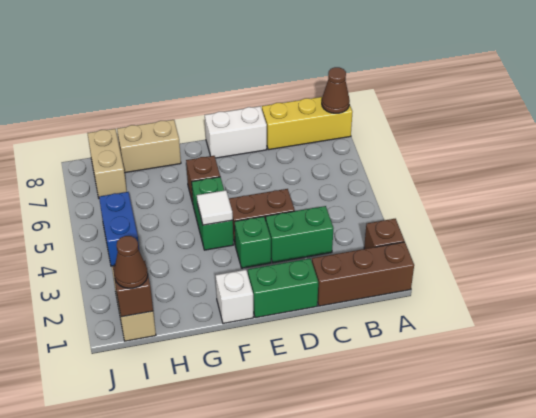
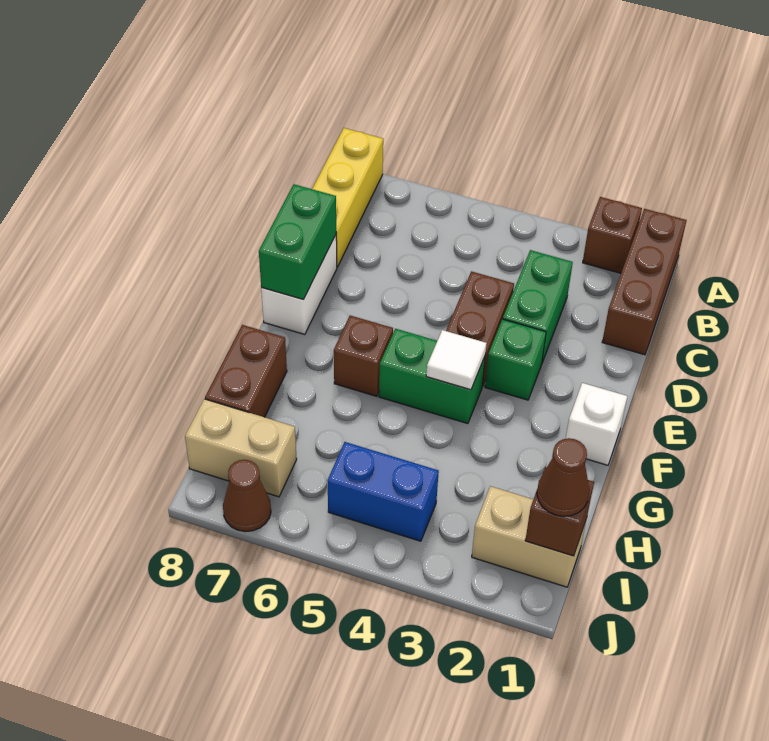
brown cone A8 level 2 -> brown cone J7 level 1
green brick D1:E1 level 1 -> green brick D8:E8 level 2
tan brick G8:H8 level 1 -> brown brick G8:H8 level 1

